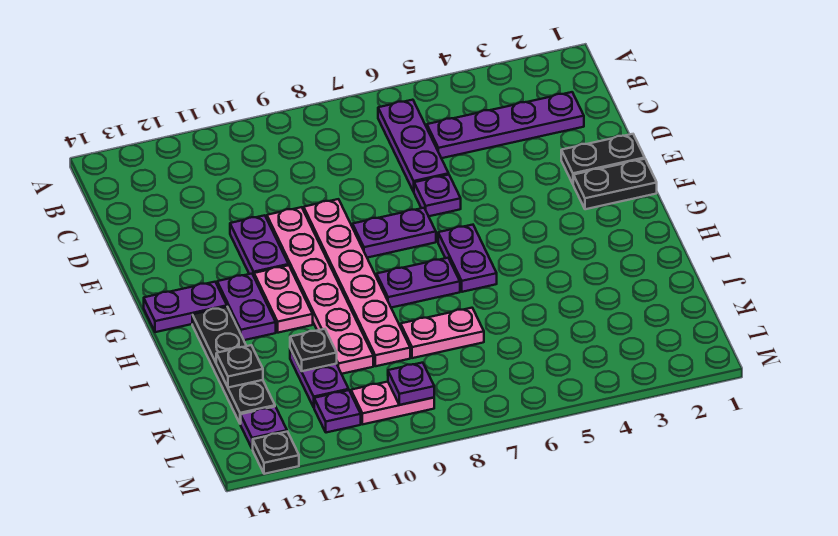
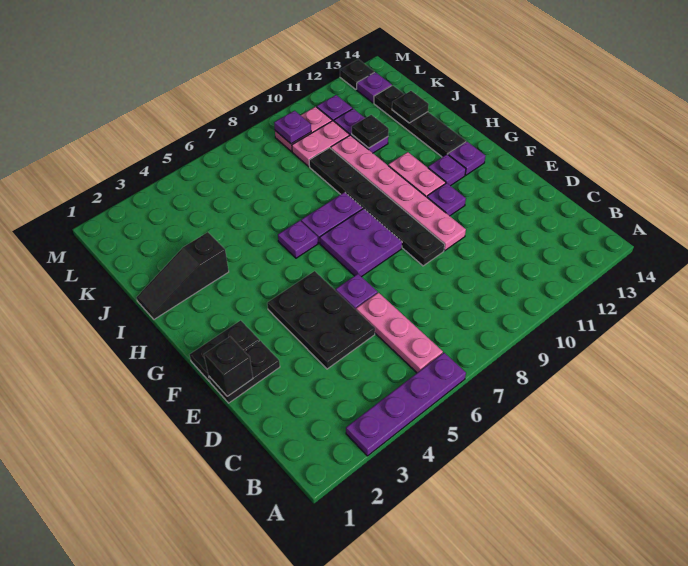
purple plate B6:D6 level 1 -> pink plate B6:D6 level 1
purple plate C2:C5 level 1 -> purple plate A3:A6 level 1
none -> black plate D4:F5 level 1
none -> black brick E1 level 2
pink plate E9:J9 level 1 -> black plate E9:J9 level 1
purple plate E11:F11 level 1 -> purple plate F11 level 1
purple plate F7:F8 level 1 -> purple plate F7:G8 level 1
purple plate G6:H6 level 1 -> purple plate H6 level 1
purple plate G12:H12 level 1 -> purple plate G12 level 1
purple plate G13:G14 level 1 -> purple plate G13 level 1
none -> black slope I1:I3 level 1 top 3
pink plate J7:J8 level 1 -> pink plate K9:K10 level 1

